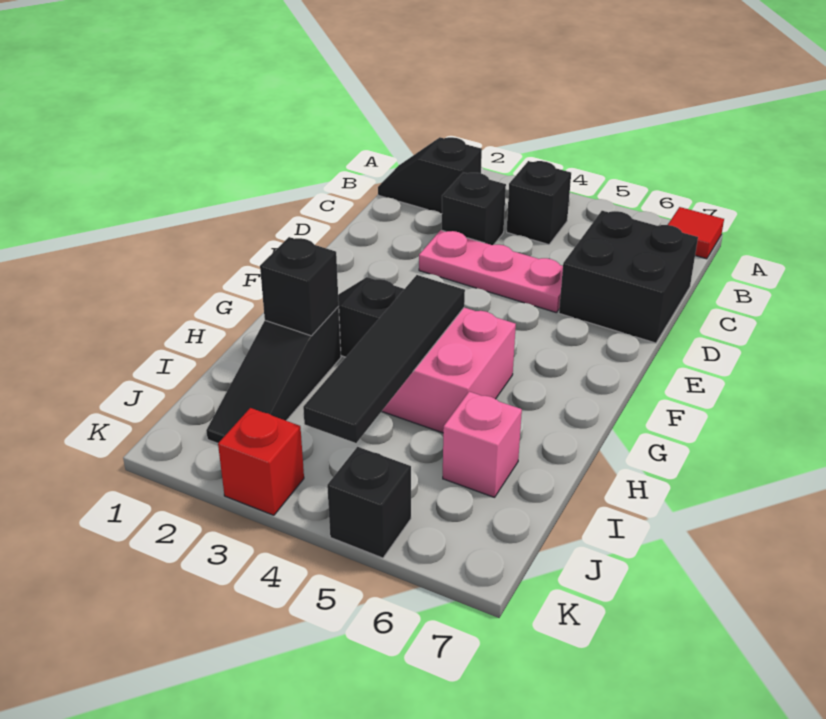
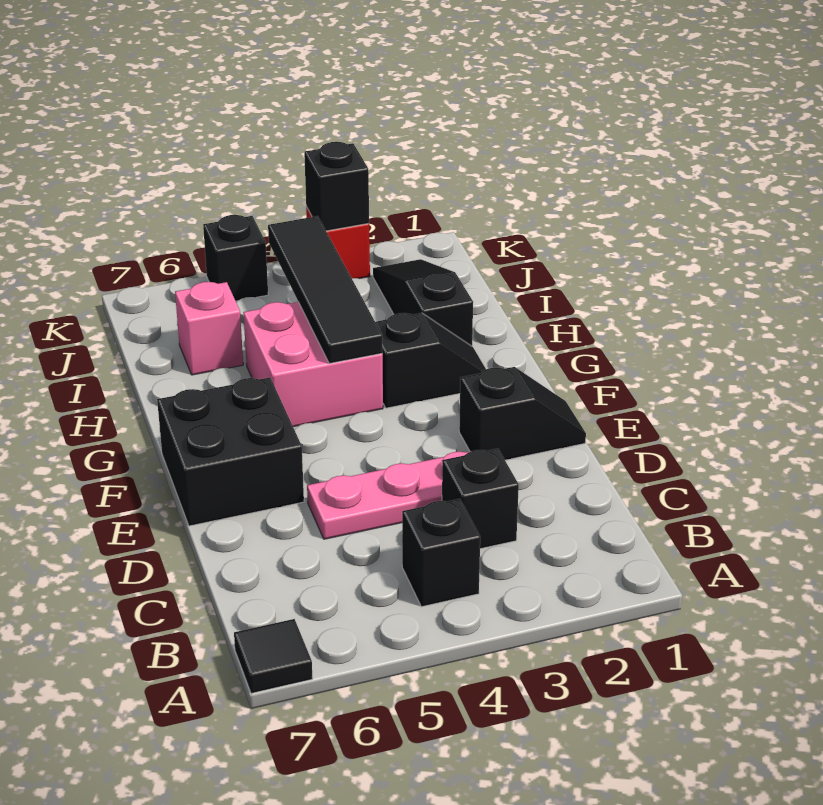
red tile A7 level 1 -> black tile A7 level 1
black slope B1:B2 level 1 top 2 -> black slope E1:E2 level 1 top 2
black brick C6:D7 level 1 -> black brick E6:F7 level 1
black brick H2 level 2 -> black brick K3 level 2

